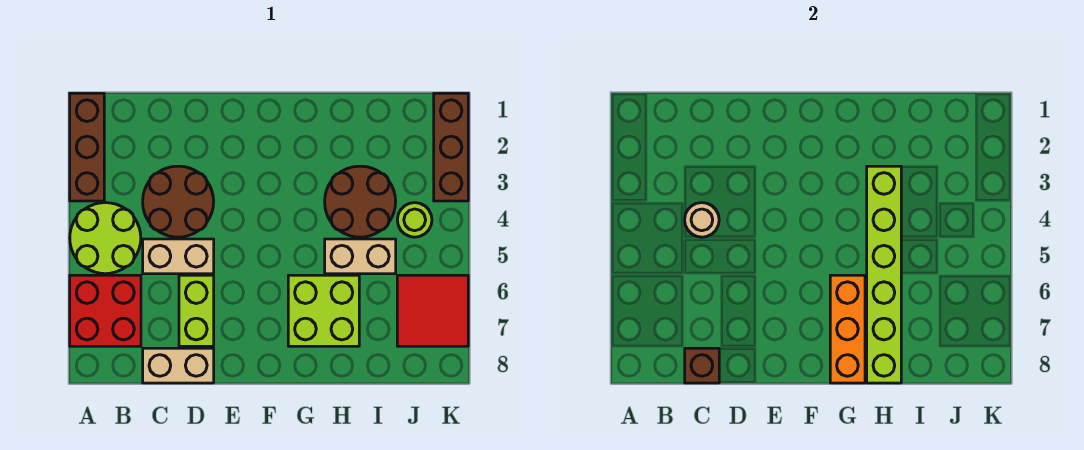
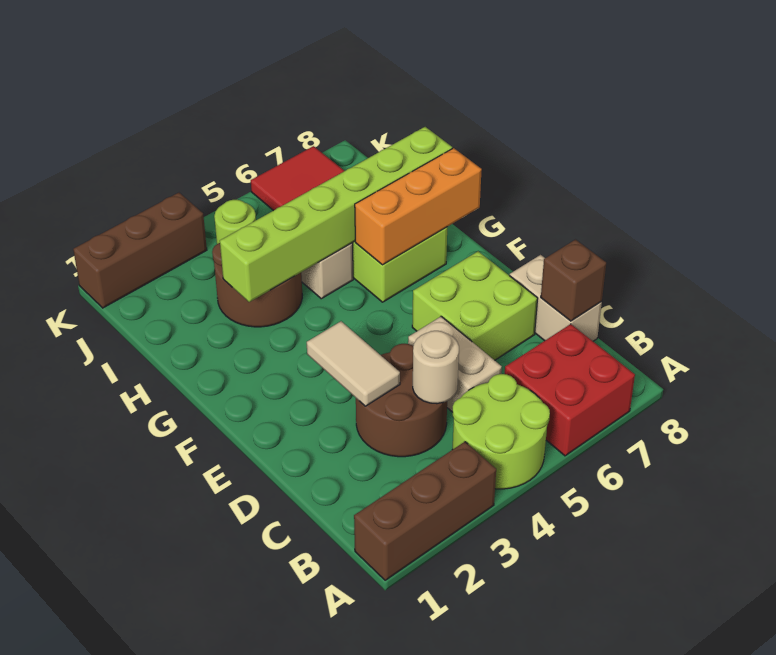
none -> tan tile D3:E3 level 2
lime brick D6:D7 level 1 -> lime brick D6:E7 level 1

